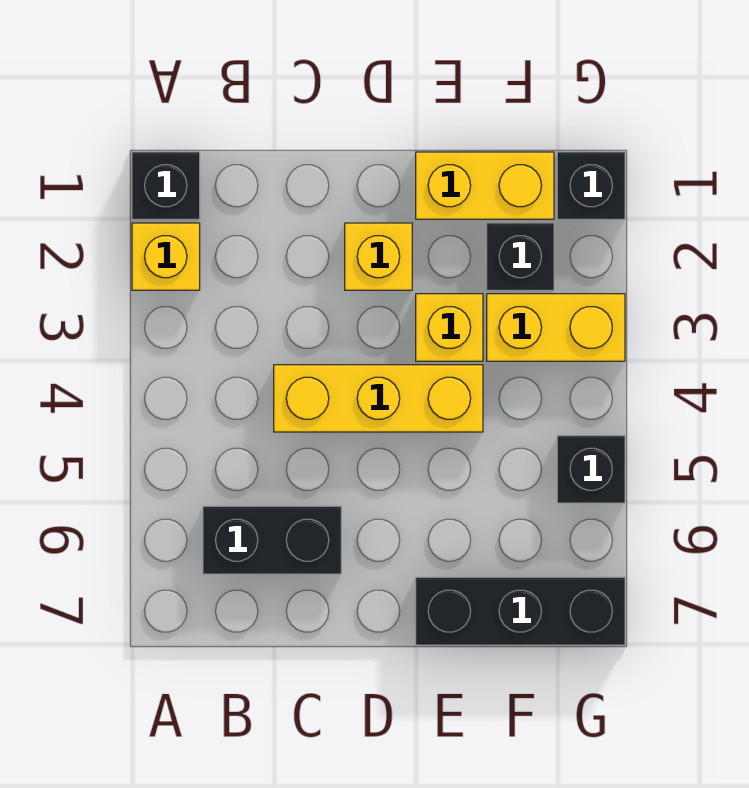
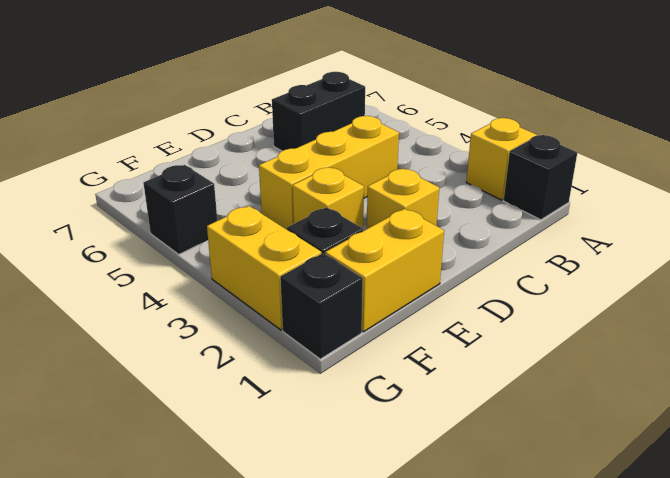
black brick E7:G7 level 1 -> none
yellow brick F3:G3 level 1 -> yellow brick G2:G3 level 1

